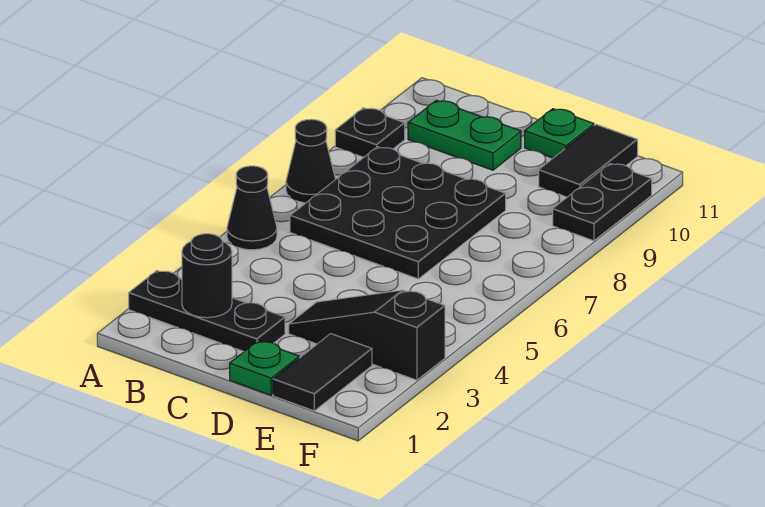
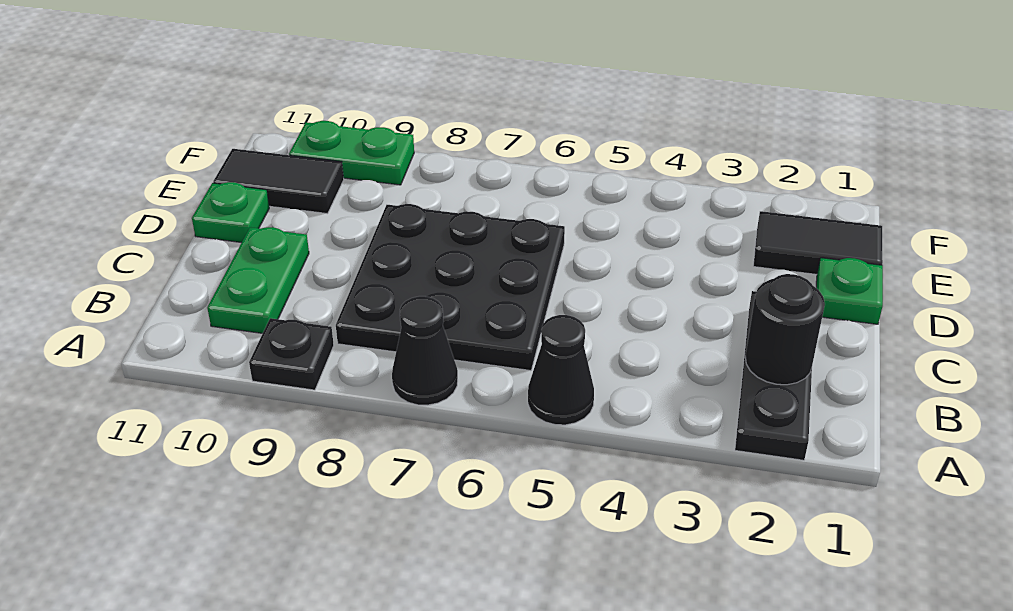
black slope D3:F3 level 1 top F -> none
black plate F9:F10 level 1 -> green plate F9:F10 level 1

